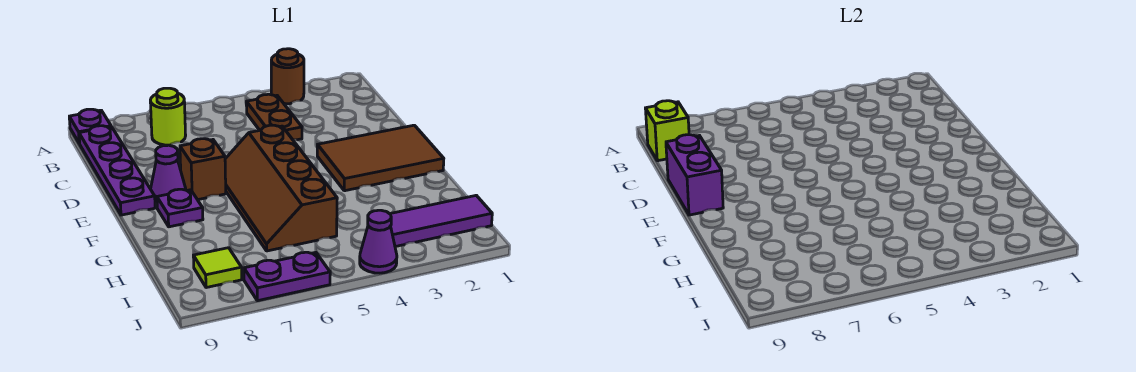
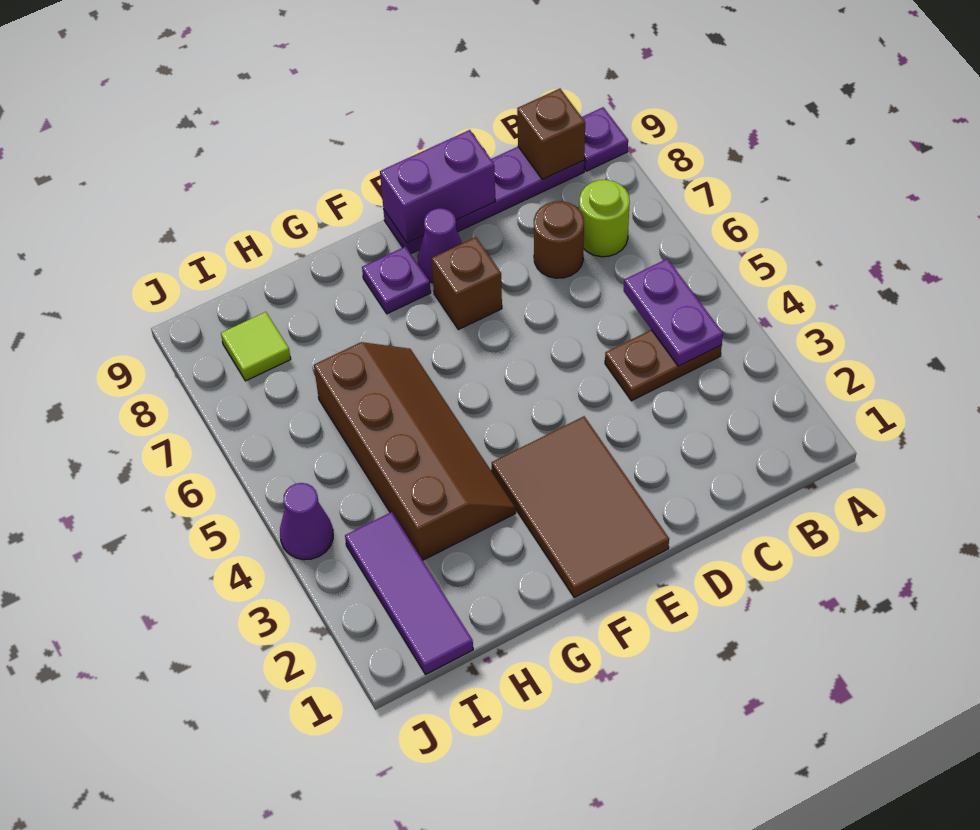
brown round brick A3 level 1 -> brown round brick C7 level 1
lime brick B9 level 2 -> brown brick B9 level 2
brown slope E5:H6 level 1 top 5 -> brown slope G3:H6 level 1 top H
purple plate J6:J7 level 1 -> purple plate B4:B5 level 2

